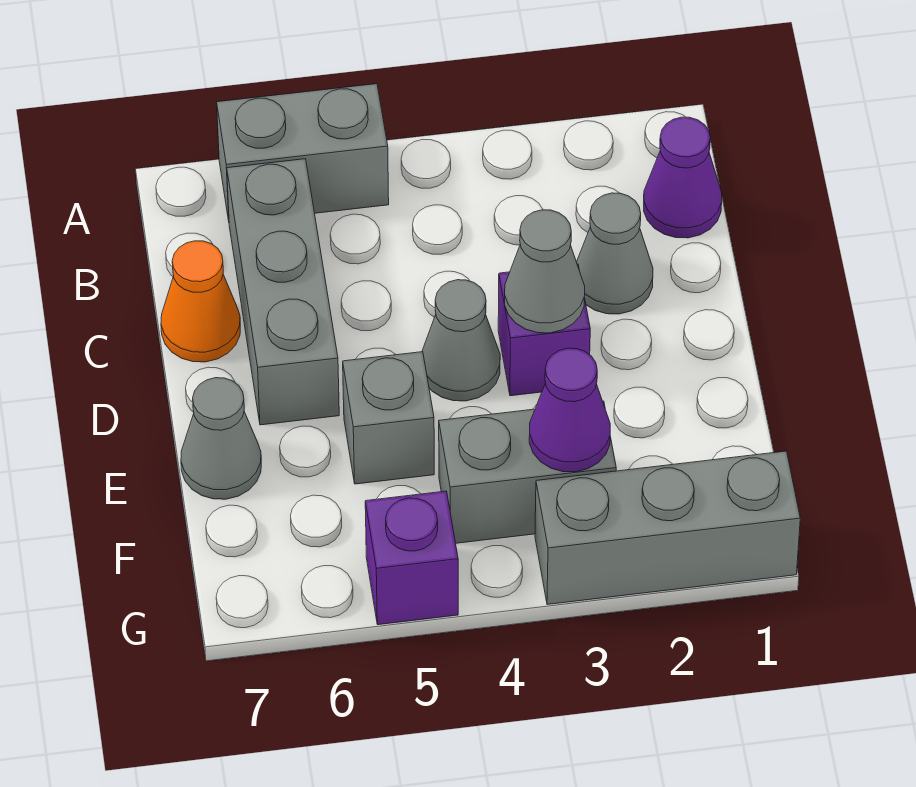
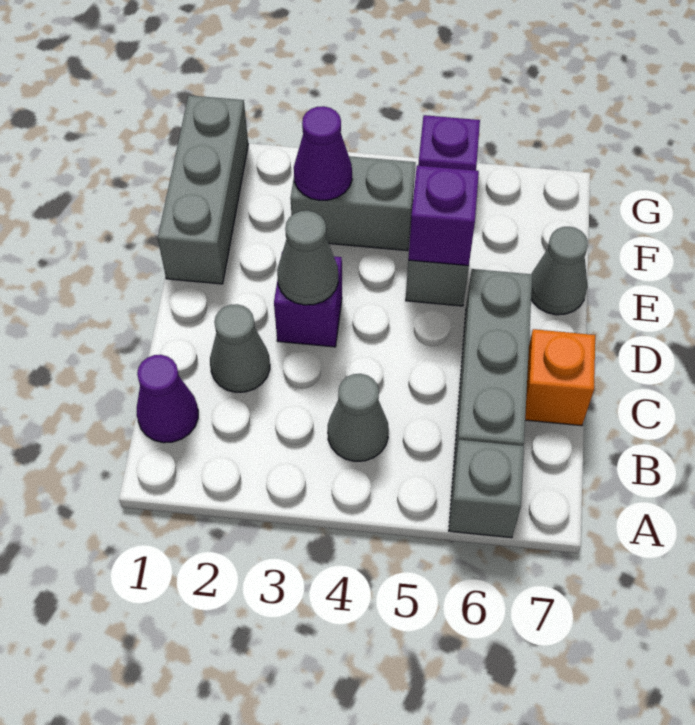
grey brick A5:A6 level 1 -> grey brick A6 level 1
orange cone C7 level 1 -> orange brick C7 level 1
grey cone D4 level 1 -> grey cone B4 level 1
none -> purple brick E5 level 2
grey brick G1:G3 level 1 -> grey brick E1:G1 level 1

